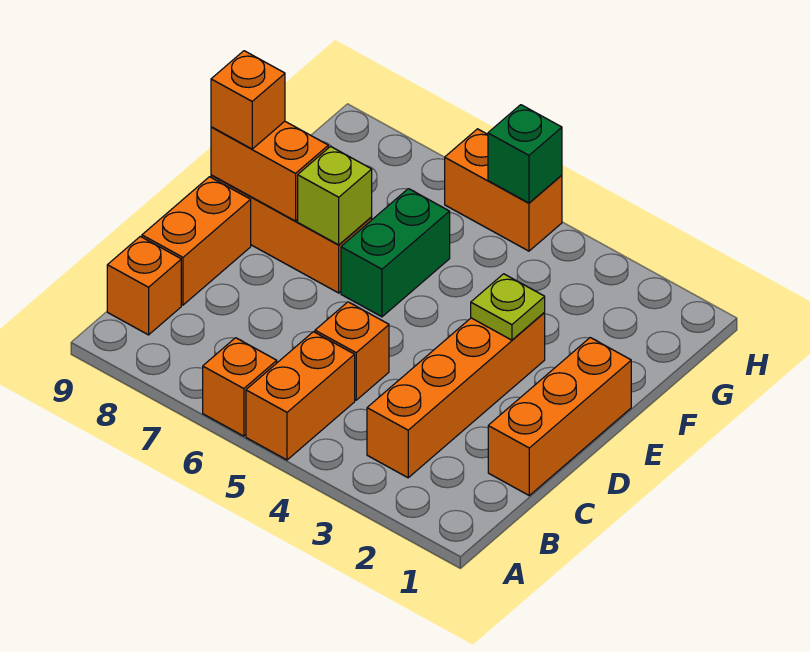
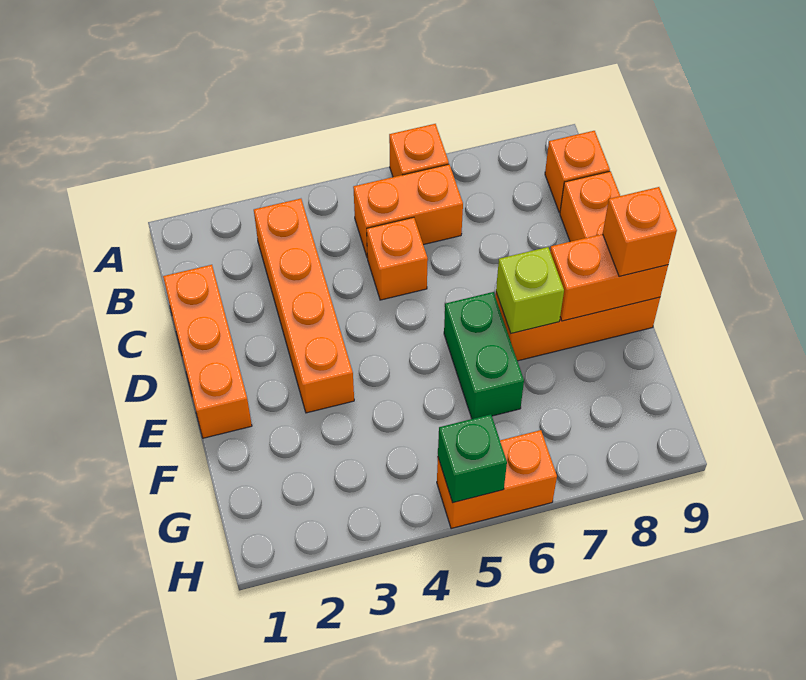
orange brick A5:B5 level 1 -> orange brick B5:B6 level 1
lime plate E3 level 2 -> none

